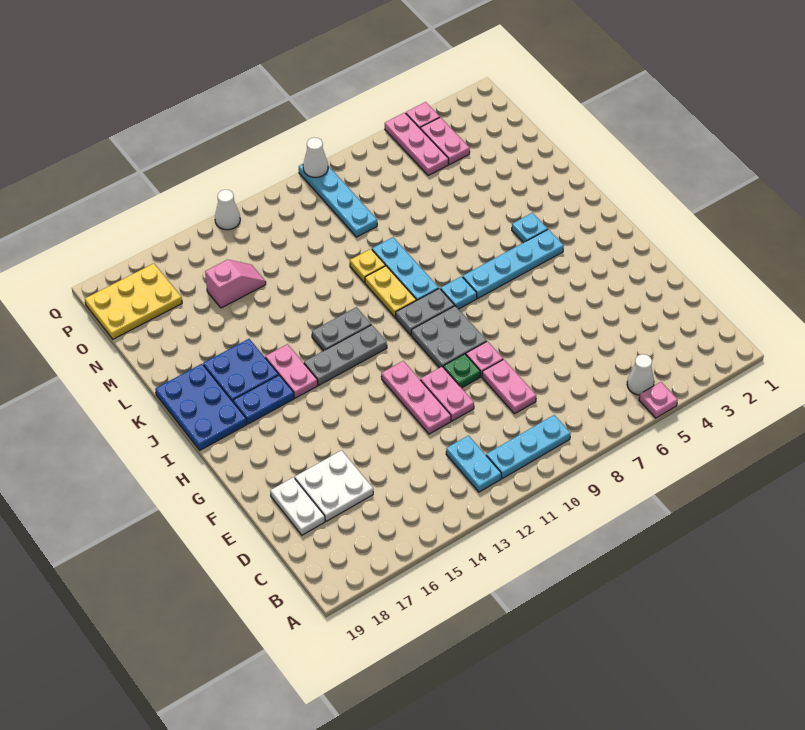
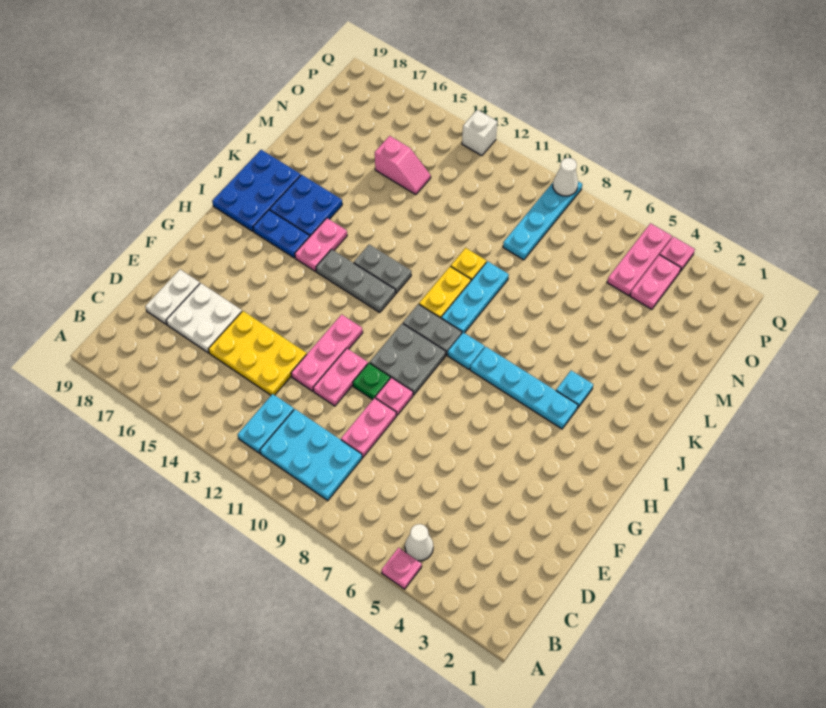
cyan plate B9:B11 level 1 -> cyan plate B9:C11 level 1
yellow plate O17:P19 level 1 -> yellow plate D13:E15 level 1
white cone Q13 level 1 -> white brick Q13 level 1

